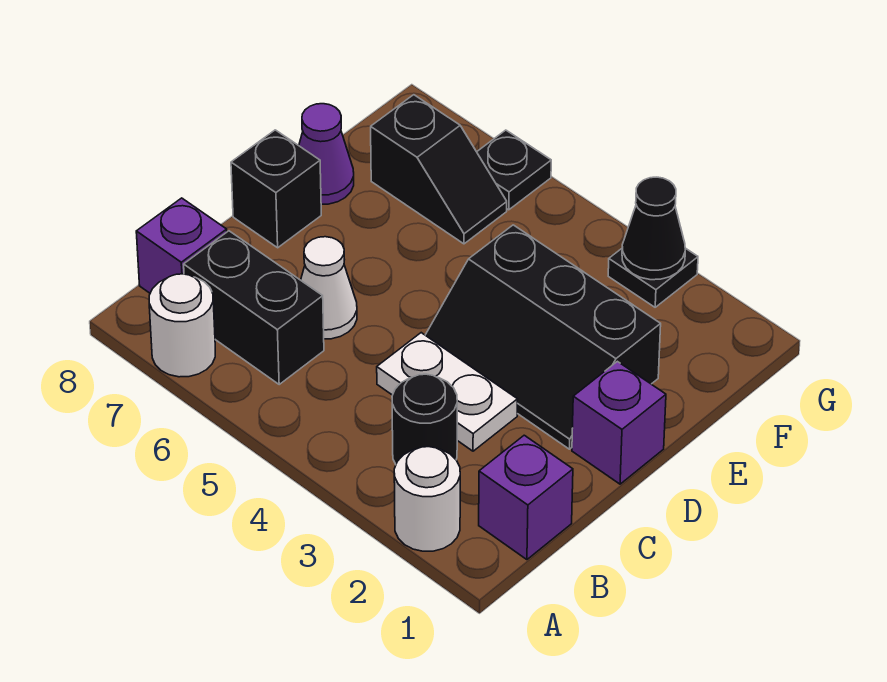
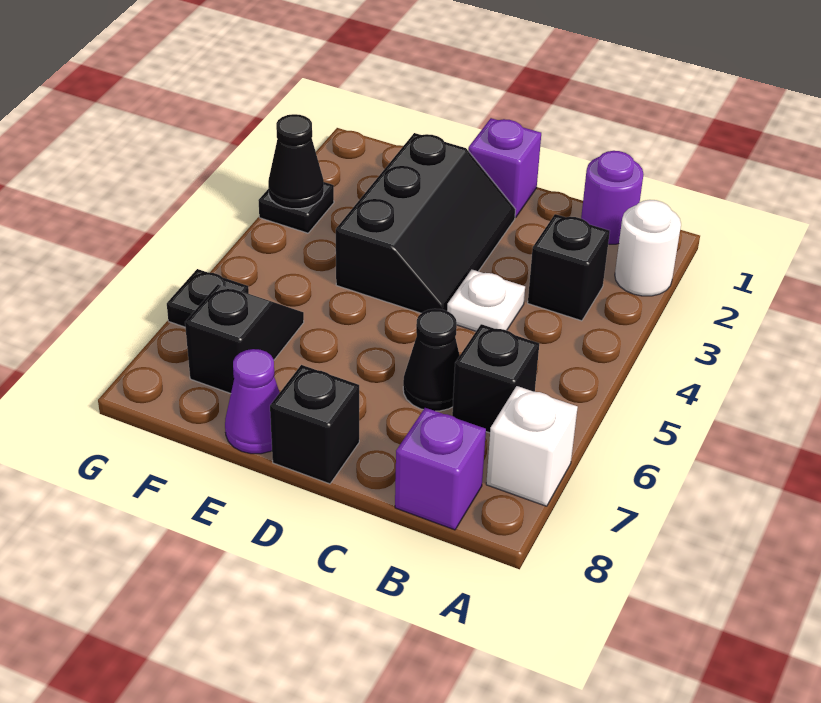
white round brick A7 level 1 -> white brick A7 level 1
purple brick B1 level 1 -> purple round brick B1 level 1
black round brick B3 level 1 -> black brick B3 level 1
black brick B6:B7 level 1 -> black brick B6 level 1
white plate C3:C4 level 1 -> white plate C4 level 1
white cone C6 level 1 -> black cone C6 level 1

